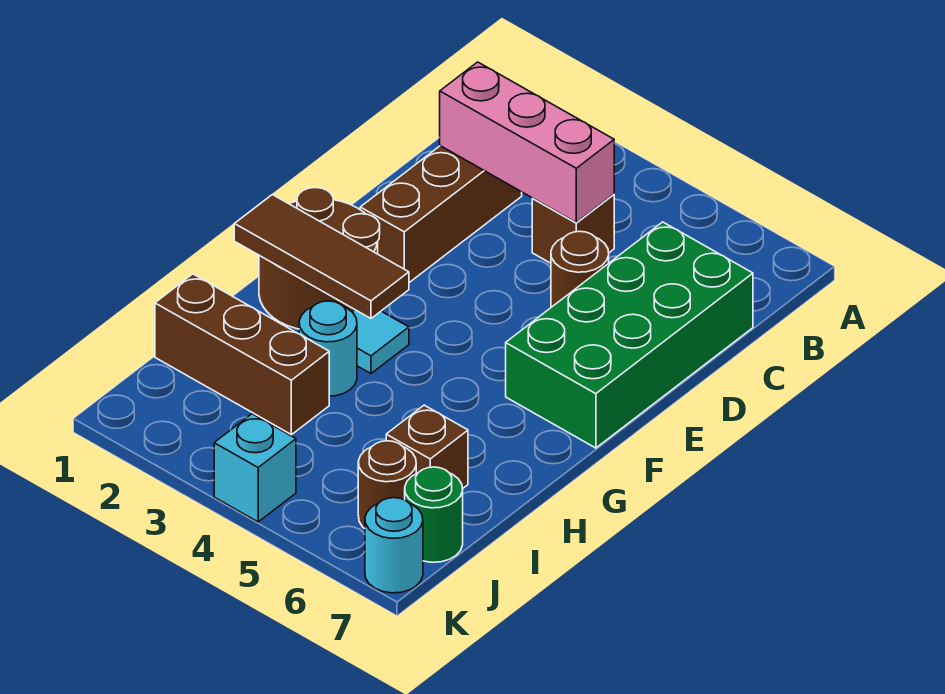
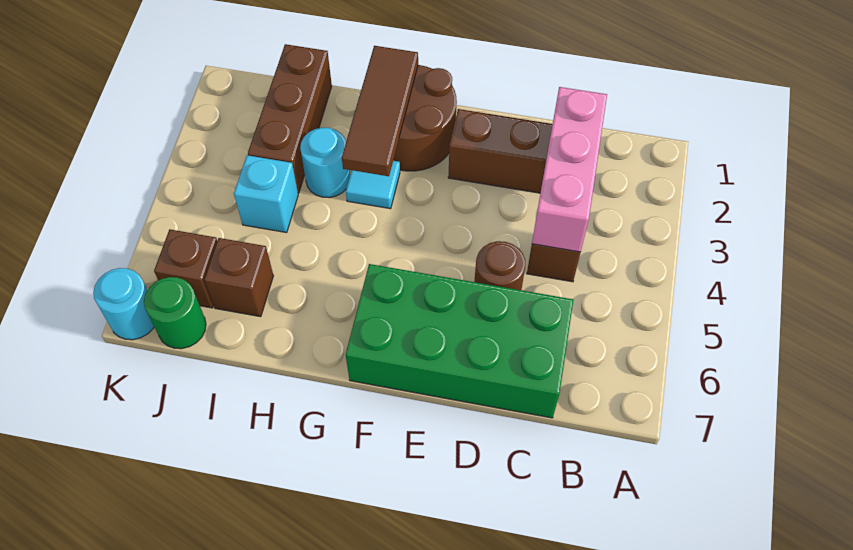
brown round brick J6 level 1 -> brown brick J6 level 1
cyan brick K4 level 1 -> cyan brick I4 level 1

